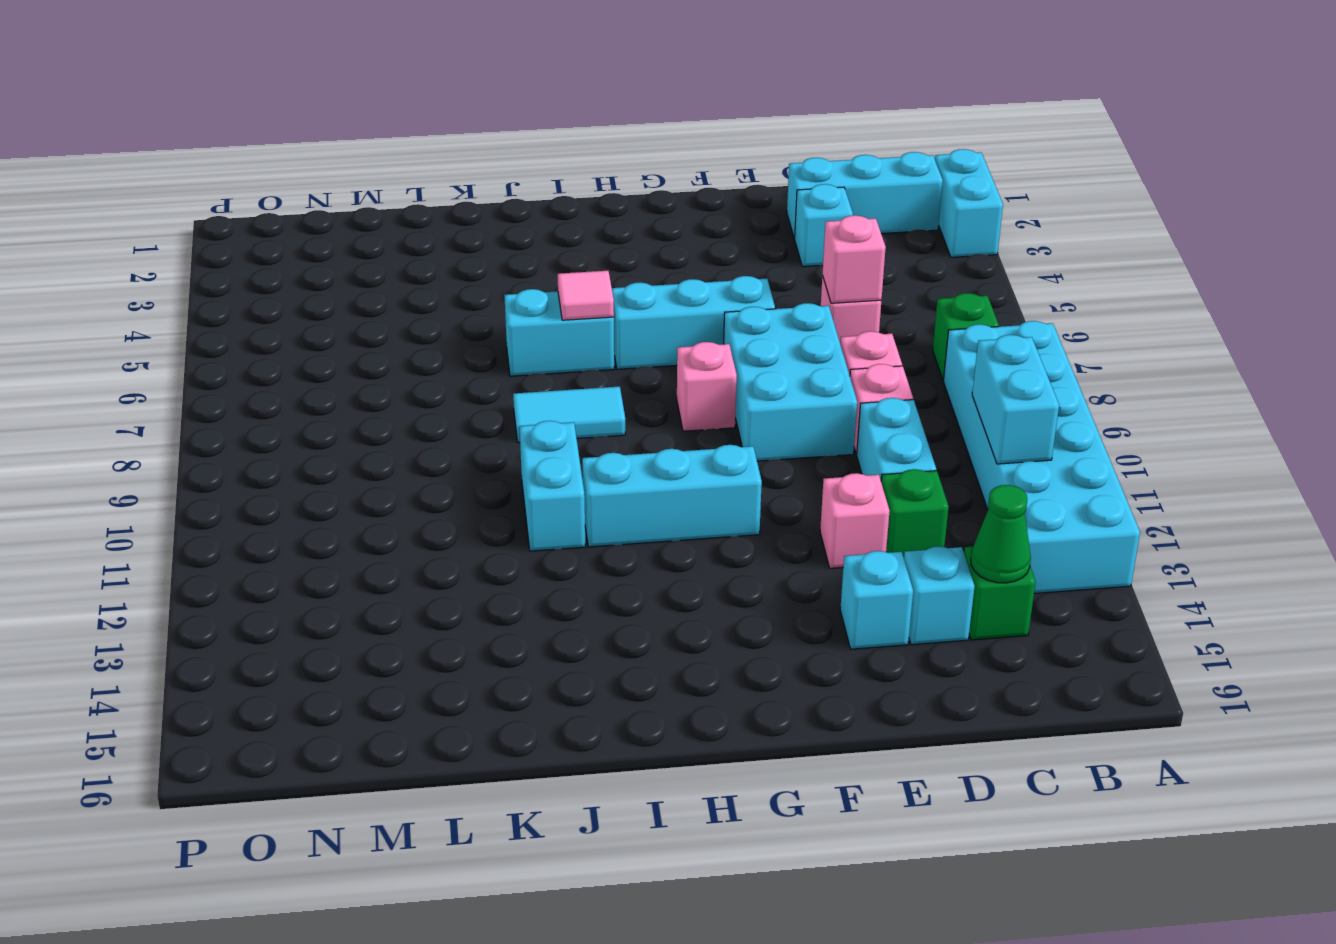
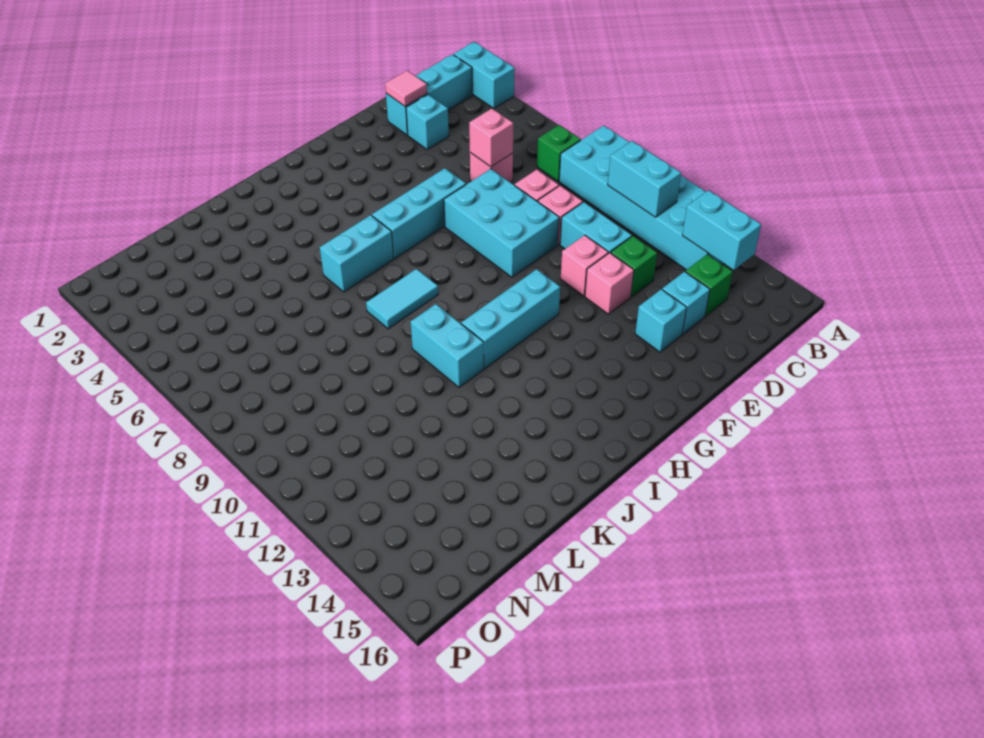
none -> cyan brick B13:B14 level 2
green cone C14 level 2 -> none
pink brick G8 level 1 -> pink brick E11 level 1
pink tile I6 level 2 -> pink tile D2 level 2

